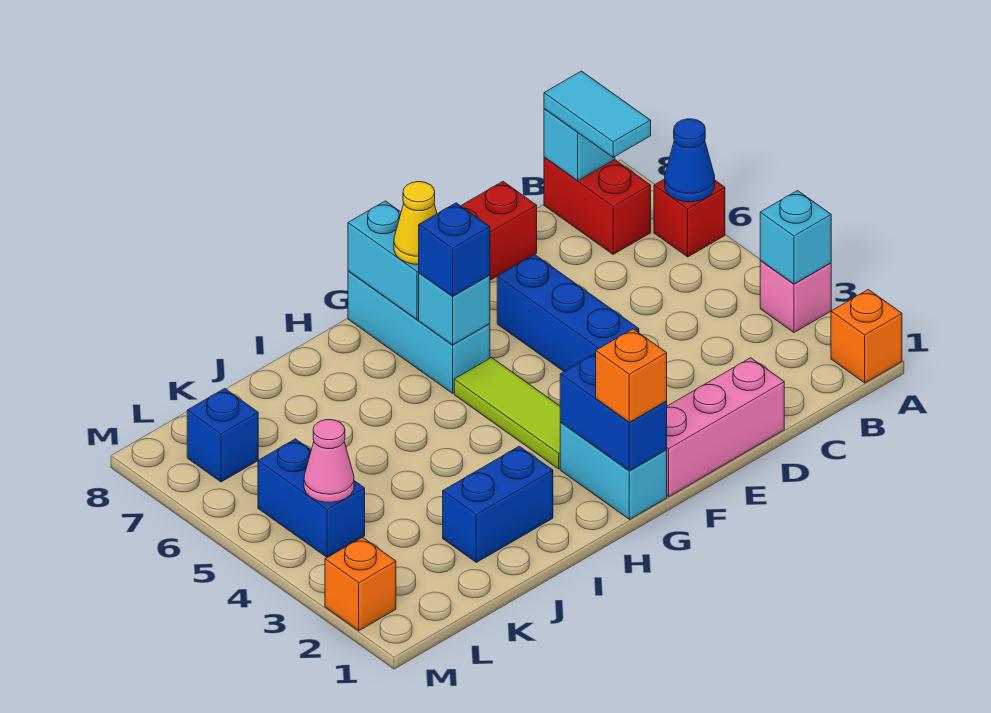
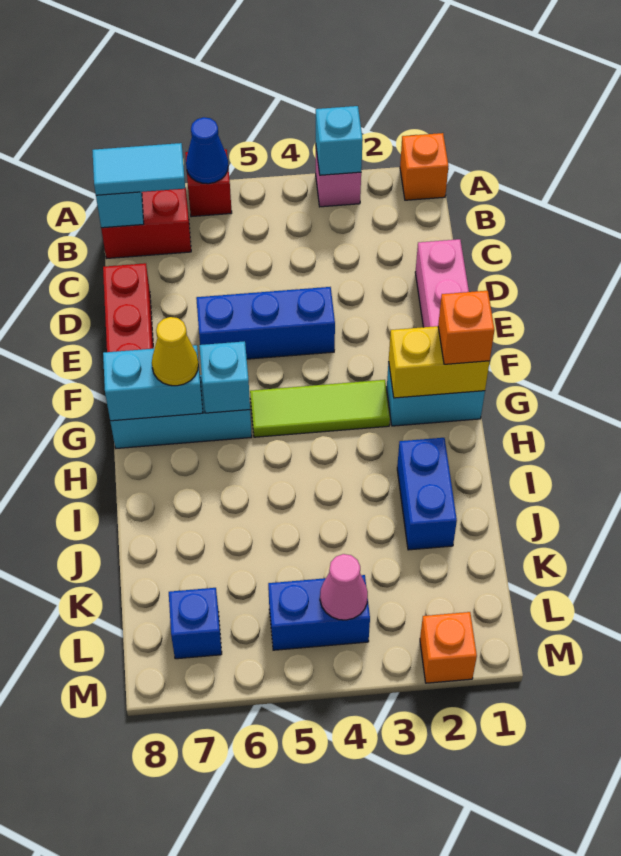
blue brick G1:G2 level 2 -> yellow brick G1:G2 level 2
blue brick G6 level 3 -> none

